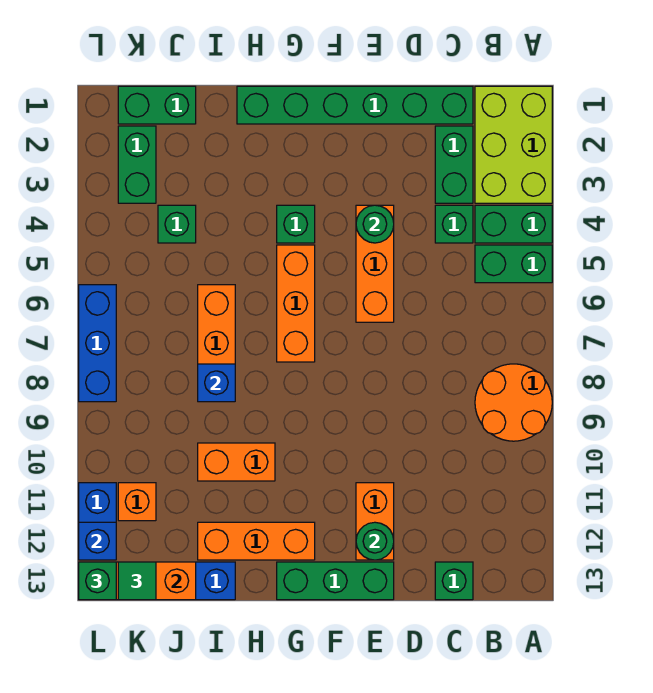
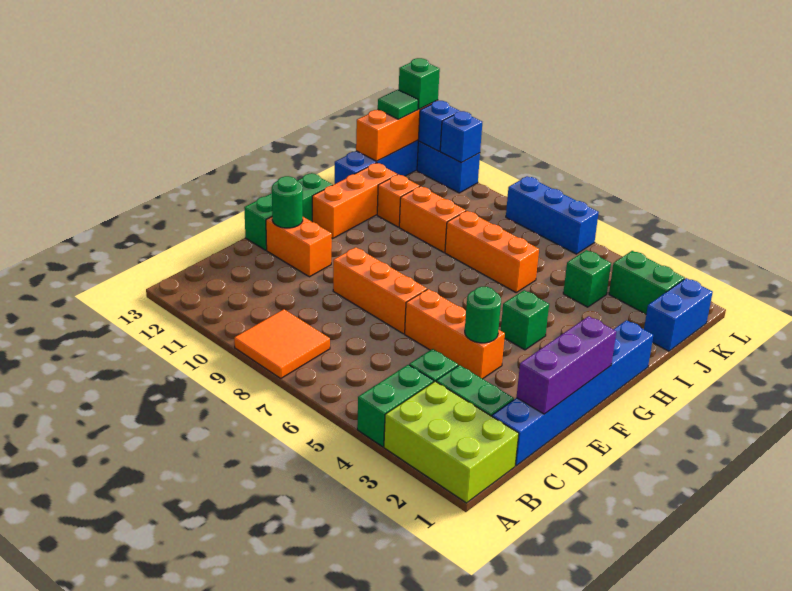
green brick A5:B5 level 1 -> none
orange round brick A8:B9 level 1 -> orange tile A8:B9 level 1
green brick C1:H1 level 1 -> blue brick C1:H1 level 1
green brick C13 level 1 -> none
none -> purple brick D1:F1 level 2
orange brick G5:G7 level 1 -> orange brick E7:E9 level 1
orange brick H10:I10 level 1 -> orange brick I9:I10 level 1
blue brick I8 level 2 -> blue brick L11 level 2
green brick J1:K1 level 1 -> blue brick J1:K1 level 1
orange brick K11 level 1 -> orange brick I11 level 1

